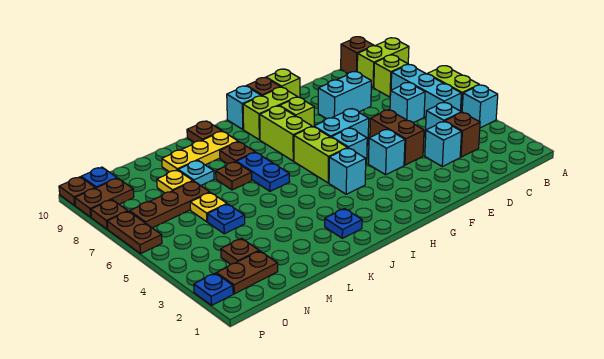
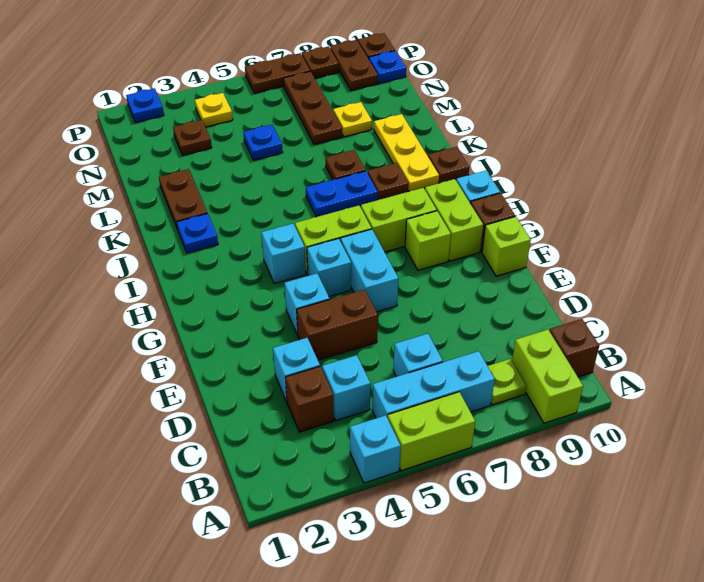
lime brick B8 level 1 -> lime plate B8 level 1
cyan brick D8:E8 level 1 -> none
cyan plate L8 level 1 -> none
yellow plate M6 level 1 -> yellow plate O4 level 1
brown plate N2:O2 level 1 -> brown plate K2:L2 level 1

